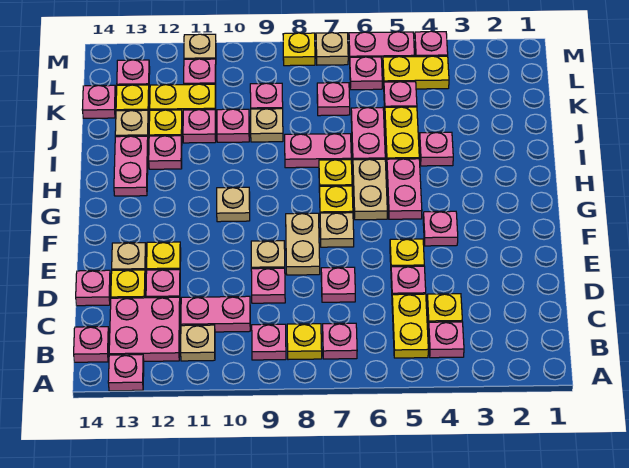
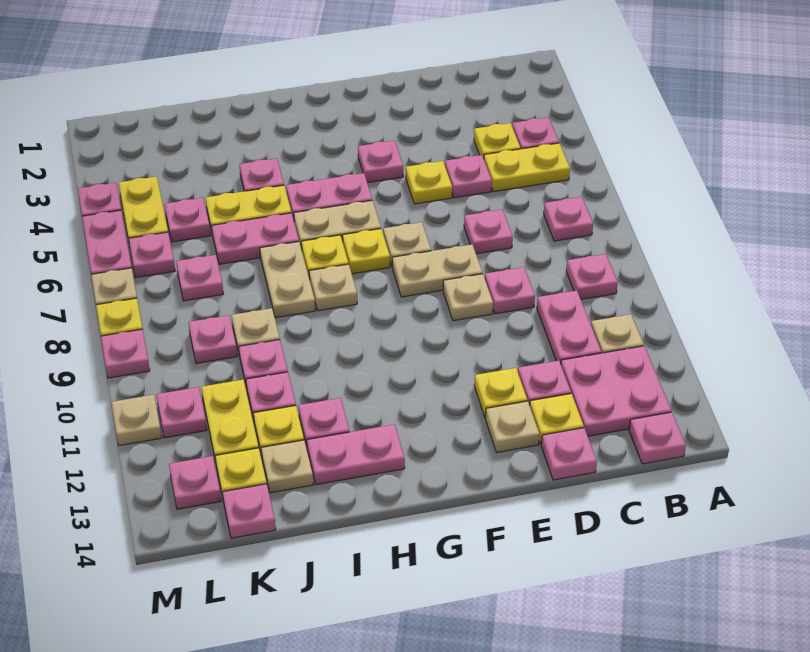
pink plate A13 level 1 -> pink plate M9 level 1
yellow plate B8 level 1 -> none
tan plate G10 level 1 -> tan plate H8 level 1
pink plate I7:I8 level 1 -> tan plate I7:I8 level 1

